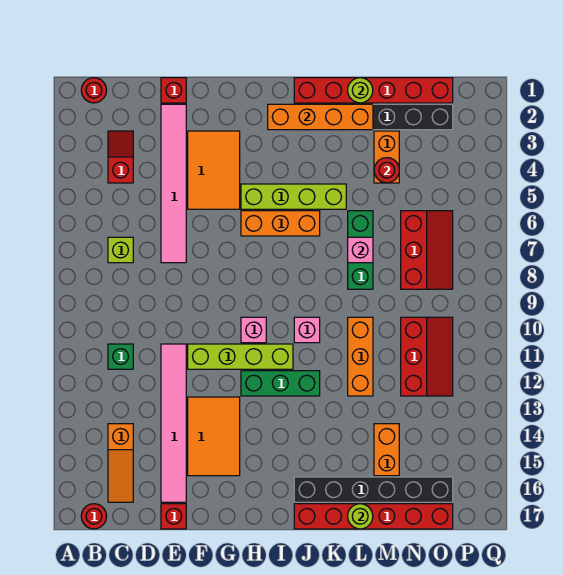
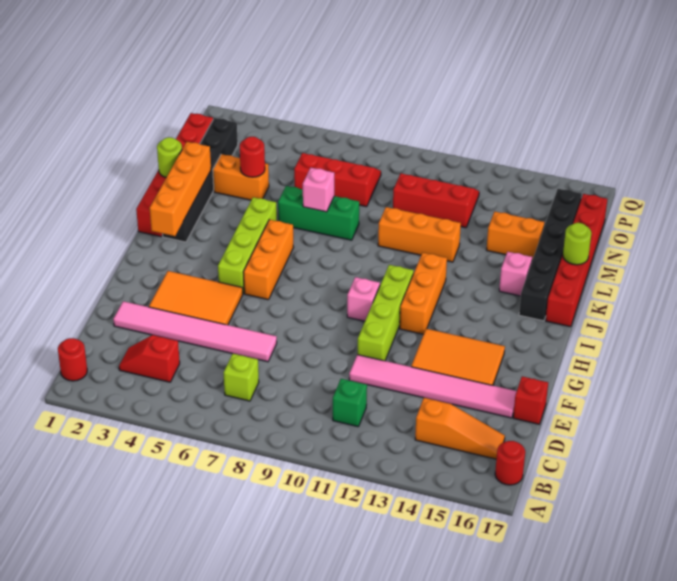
red brick E1 level 1 -> none
green brick H12:J12 level 1 -> orange brick H12:J12 level 1
pink brick J10 level 1 -> pink brick K15 level 1

